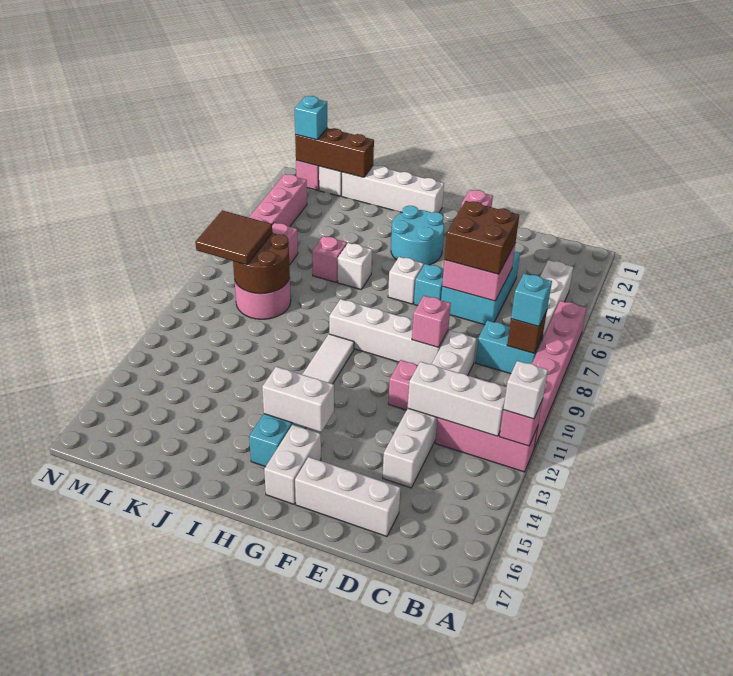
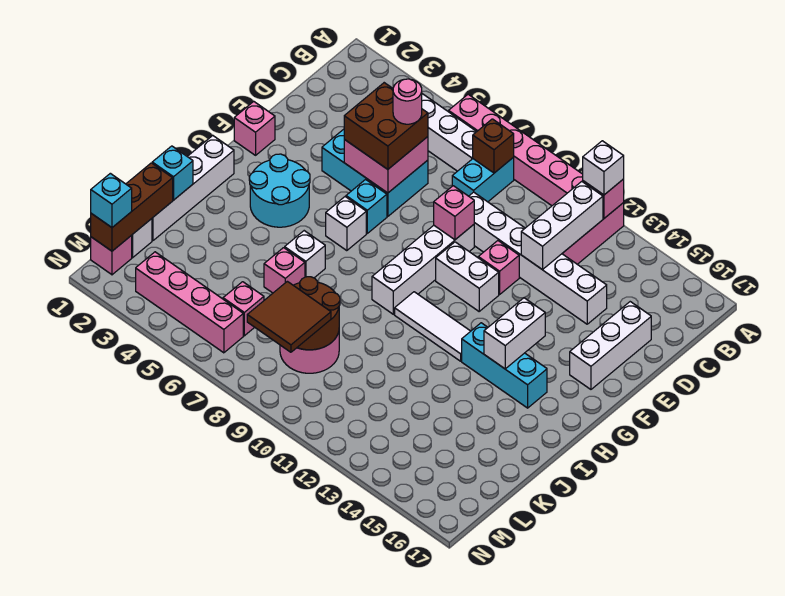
cyan brick B8 level 3 -> cyan brick J1 level 2
none -> pink round brick D6 level 4
white brick G15:G16 level 1 -> white brick F10:F11 level 1

